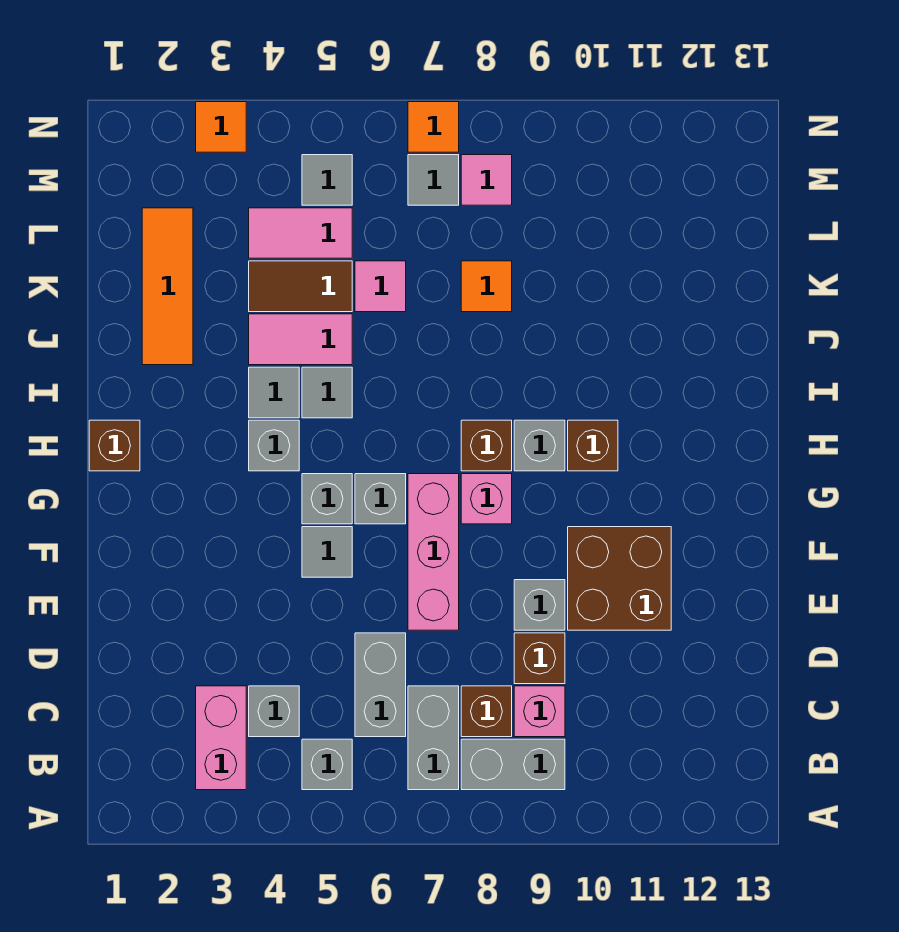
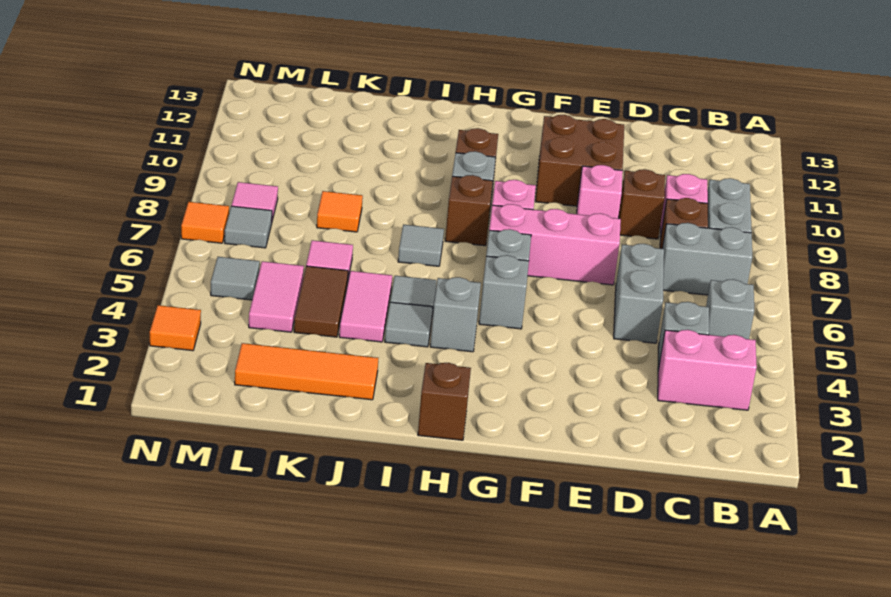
grey brick C6:D6 level 1 -> grey brick D5:D6 level 1
grey brick E9 level 1 -> pink brick E9 level 1
grey tile F5 level 1 -> grey tile I7 level 1

